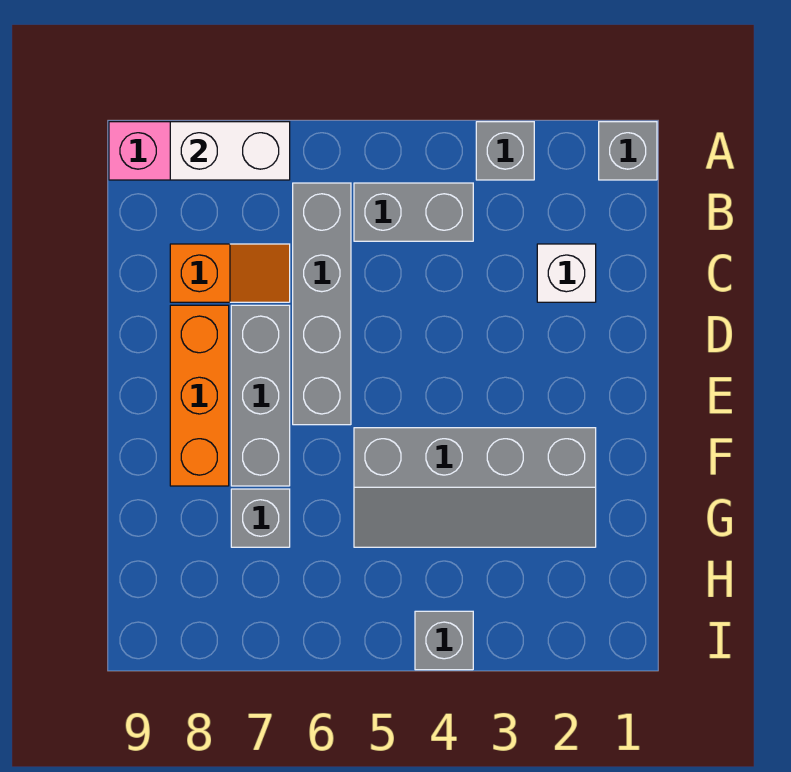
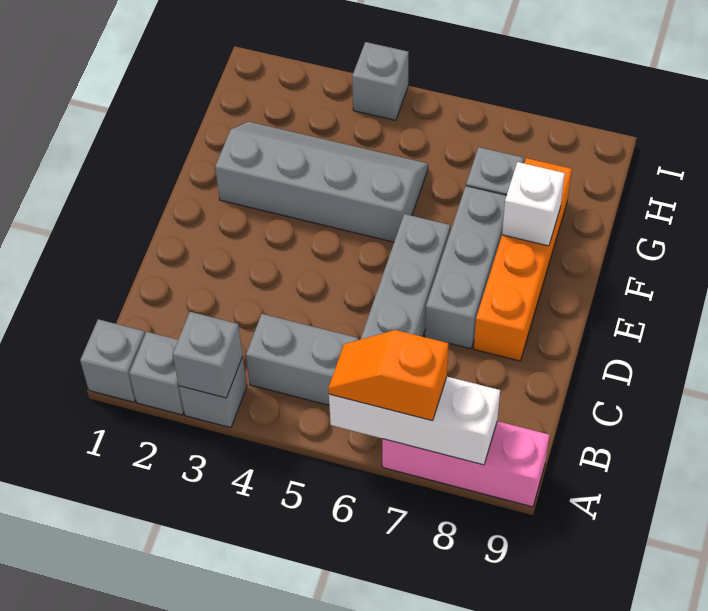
none -> grey brick A2 level 1
none -> grey brick A3 level 2
white brick A7:A8 level 2 -> white brick A6:A8 level 2
white brick C2 level 1 -> white brick F8 level 2
orange slope C7:C8 level 1 top 8 -> orange slope A6:A7 level 3 top 7
orange brick D8:F8 level 1 -> orange brick D8:G8 level 1

